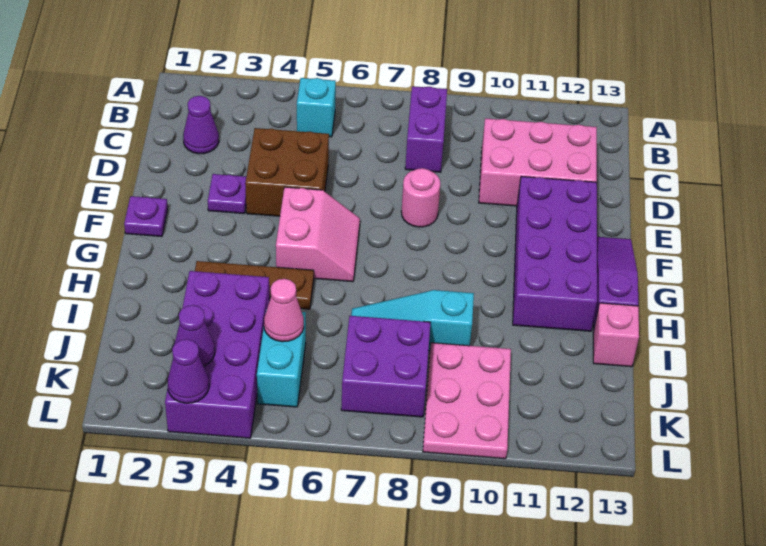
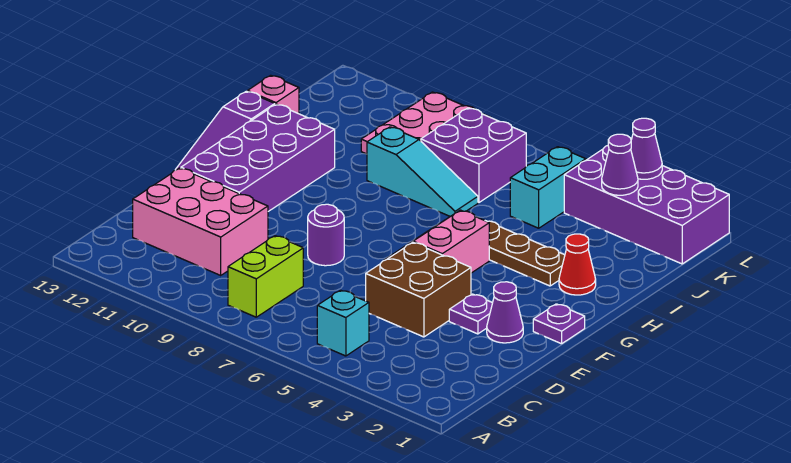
purple brick B8:C8 level 1 -> lime brick B8:C8 level 1
purple cone C2 level 1 -> purple cone E2 level 1
pink round brick E8 level 1 -> purple round brick E8 level 1
none -> red cone H2 level 1
purple brick I3:L4 level 1 -> purple brick K1:L4 level 1
pink cone J5 level 2 -> none

